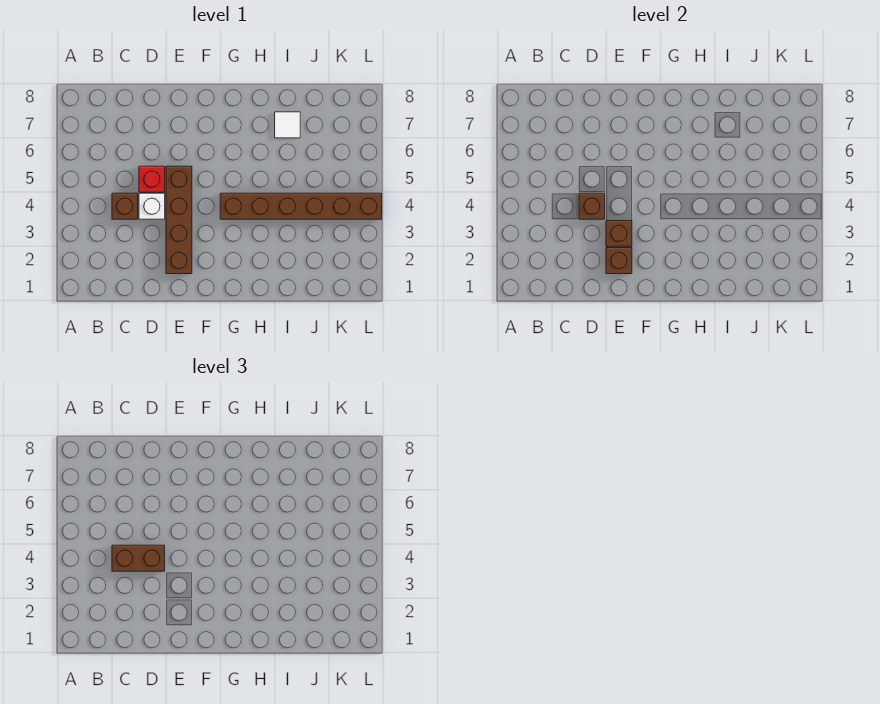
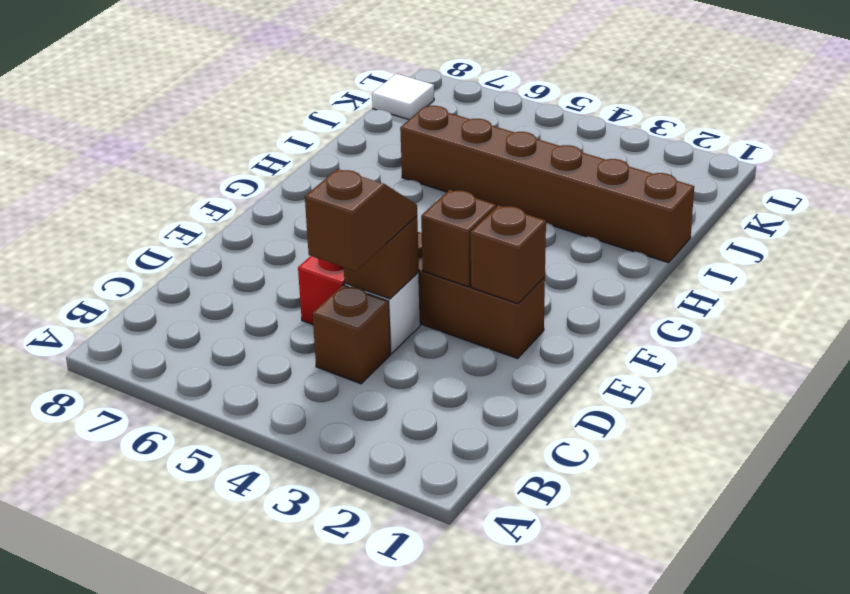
brown brick C4:D4 level 3 -> brown slope C4:D4 level 3 top C
brown brick G4:L4 level 1 -> brown brick I1:I6 level 1
white tile I7 level 1 -> white tile K8 level 1

